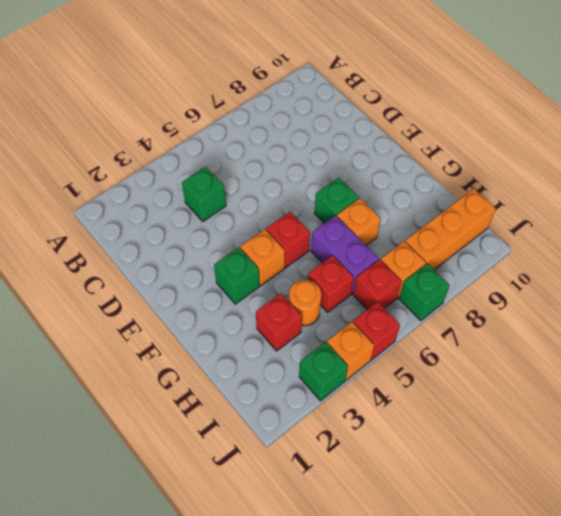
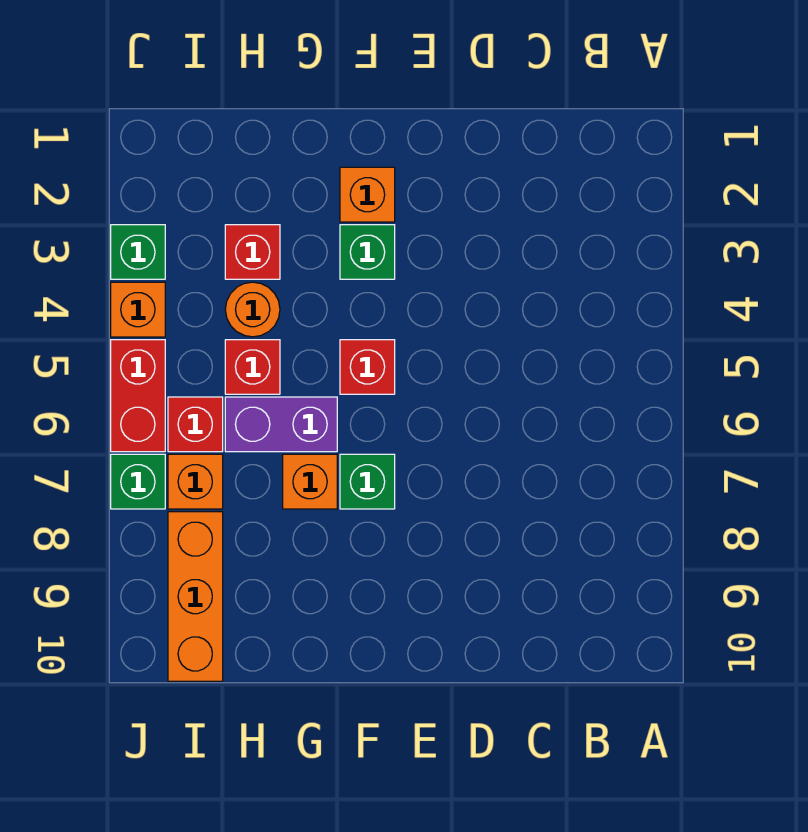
green brick C4 level 1 -> none
orange brick F4 level 1 -> orange brick F2 level 1
red brick J5 level 1 -> red brick J5:J6 level 1

